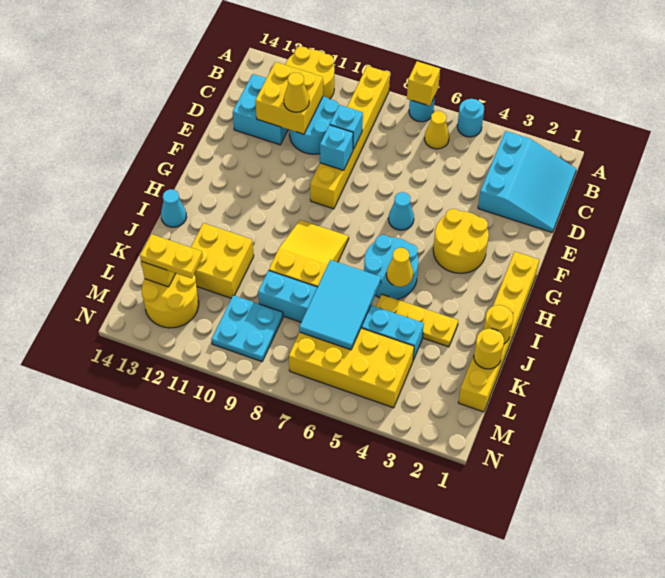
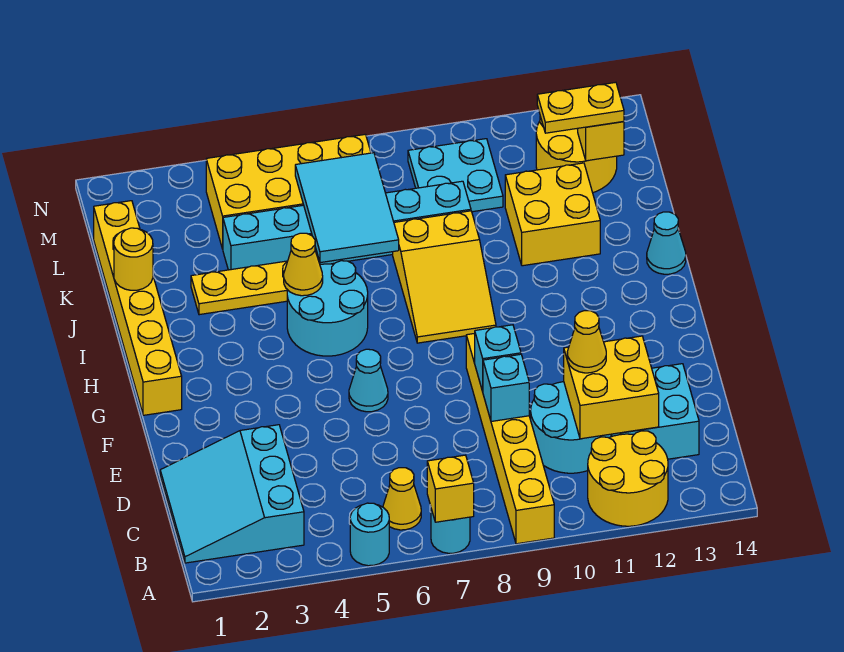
yellow round brick F3:G4 level 1 -> none
yellow round brick K1 level 2 -> none

